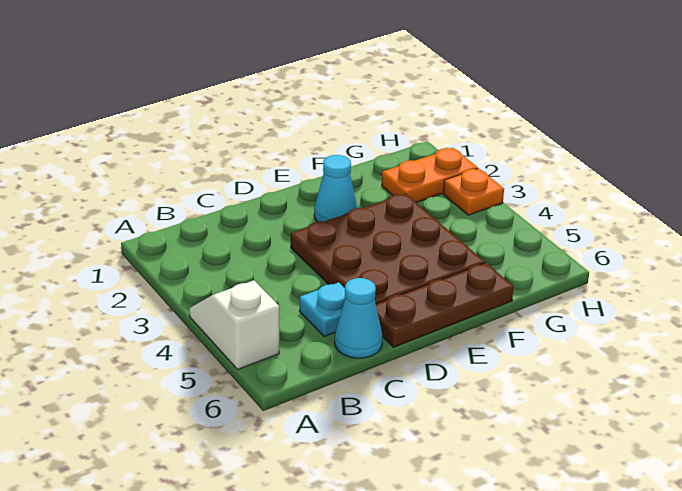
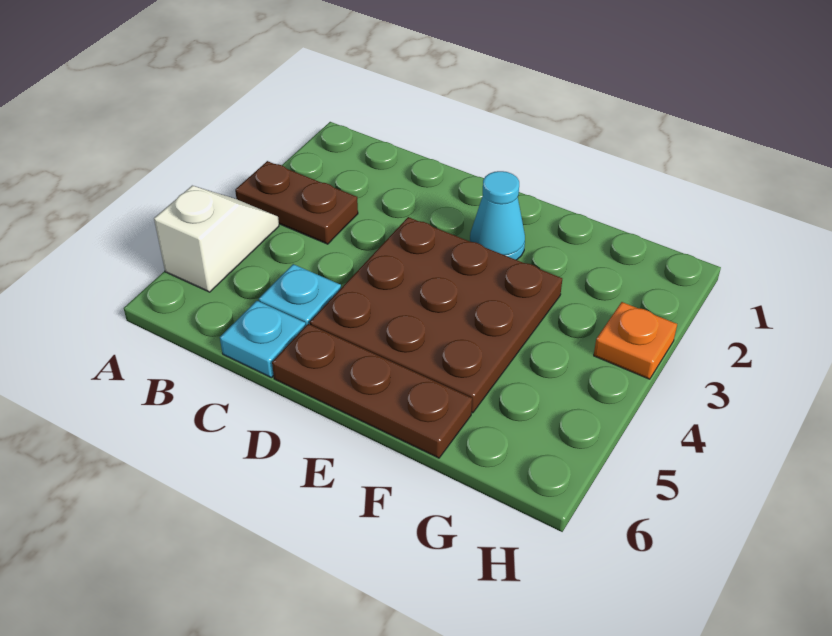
none -> brown plate A3:B3 level 1
cyan cone C6 level 1 -> cyan plate C6 level 1
orange plate G2:H2 level 1 -> none

